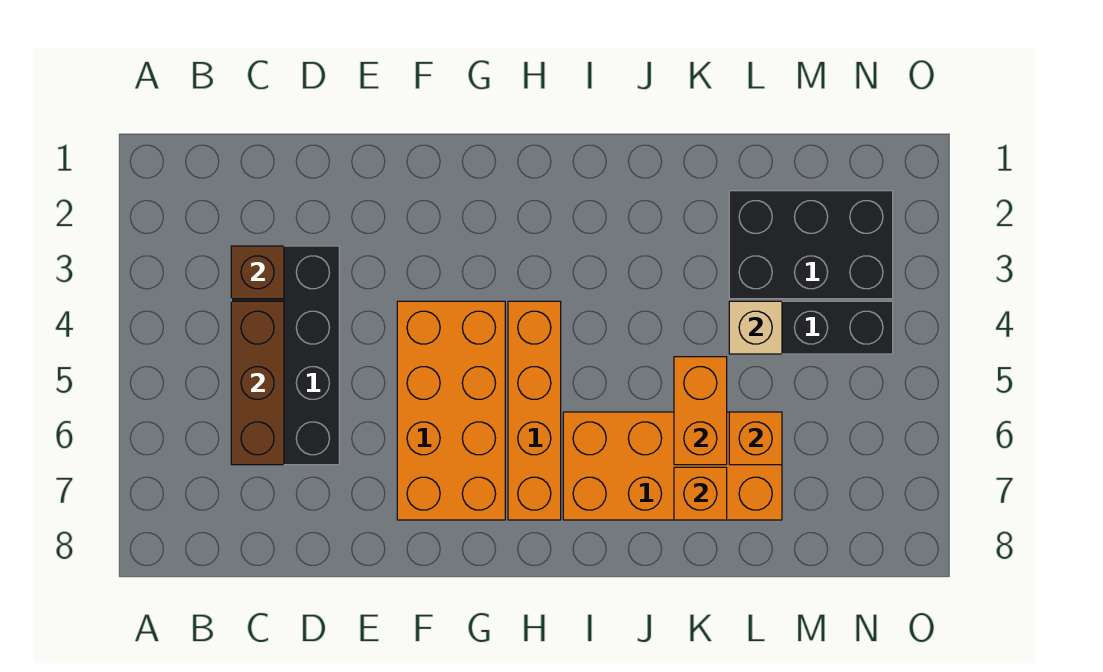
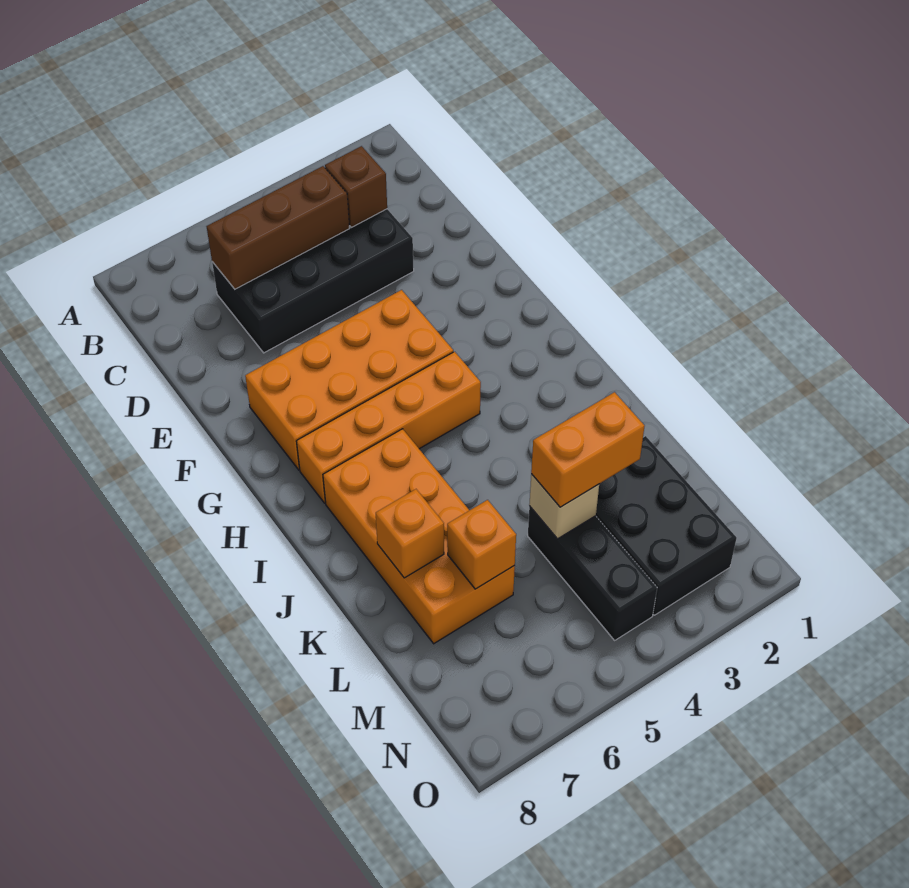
orange brick K5:K6 level 2 -> orange brick L3:L4 level 3

